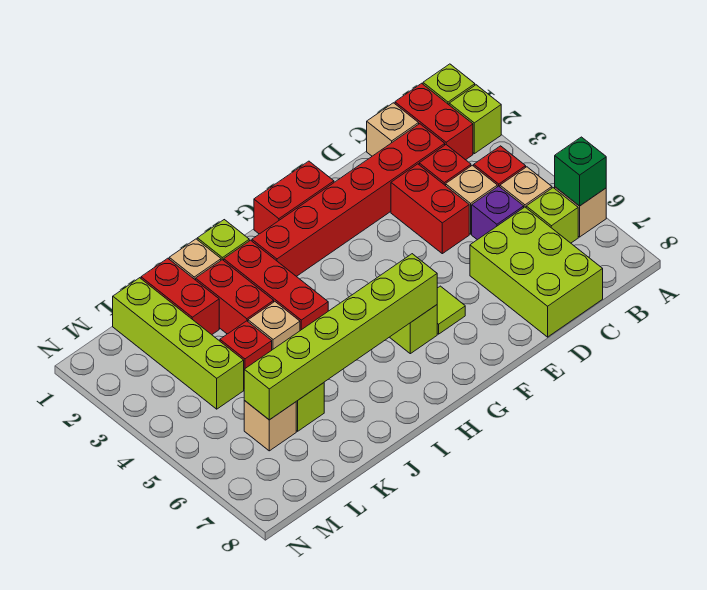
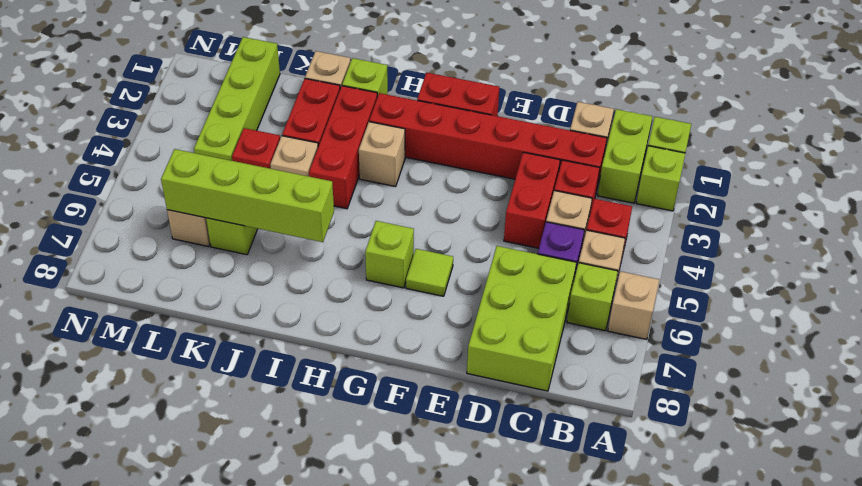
green brick A6 level 2 -> none
red brick B1:B2 level 1 -> lime brick B1:B2 level 1
lime brick G6:L6 level 2 -> lime brick I6:L6 level 2
none -> tan brick H3 level 1
red brick K1:K2 level 1 -> none

